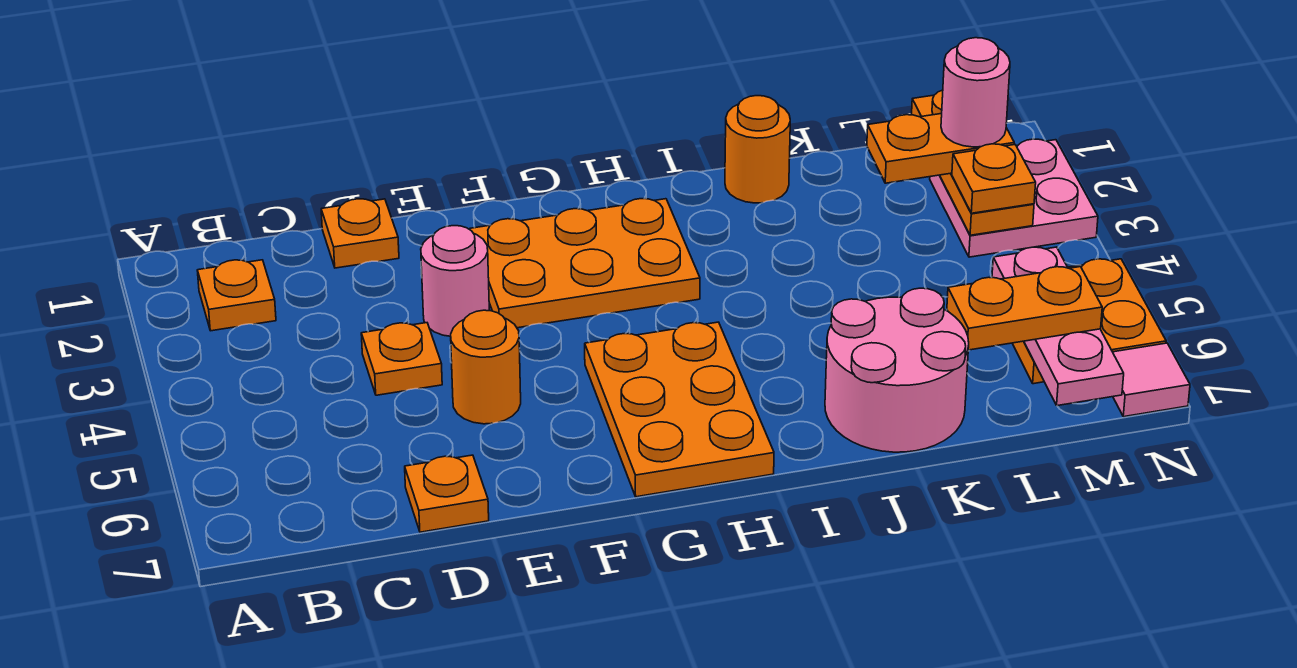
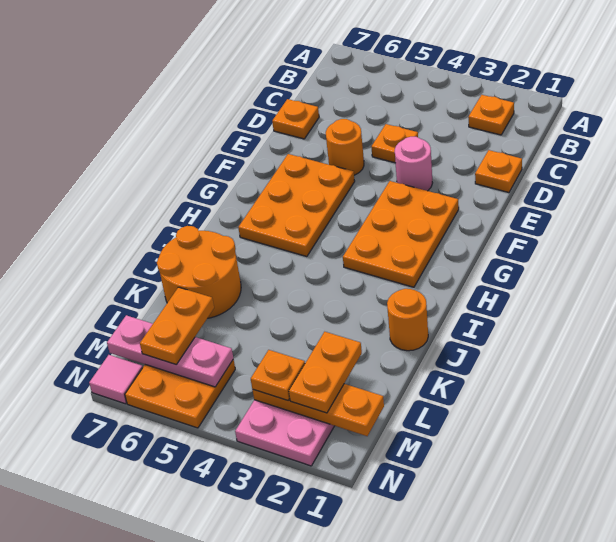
orange plate G5:H7 level 1 -> orange plate F5:H6 level 1
pink round brick J6:K7 level 1 -> orange round brick J6:K7 level 1
pink round brick M2 level 4 -> none

